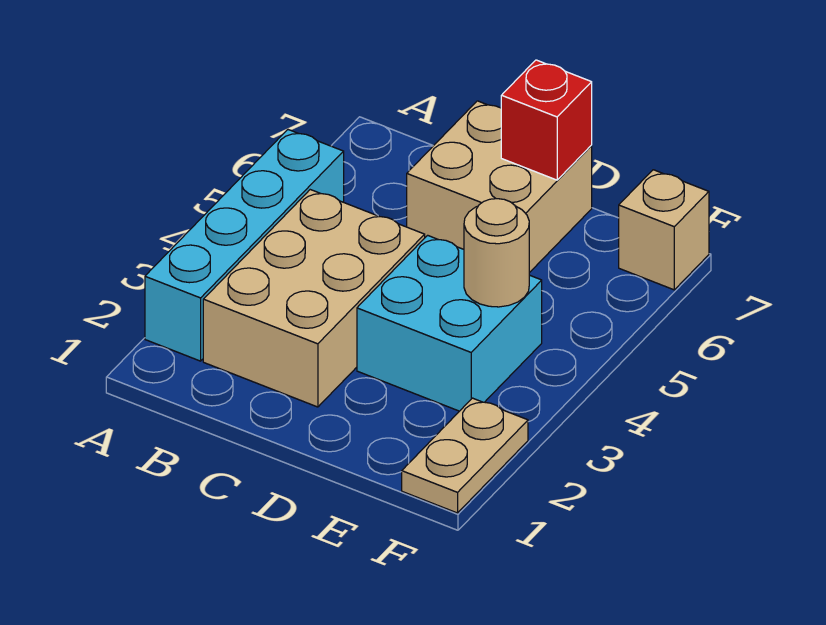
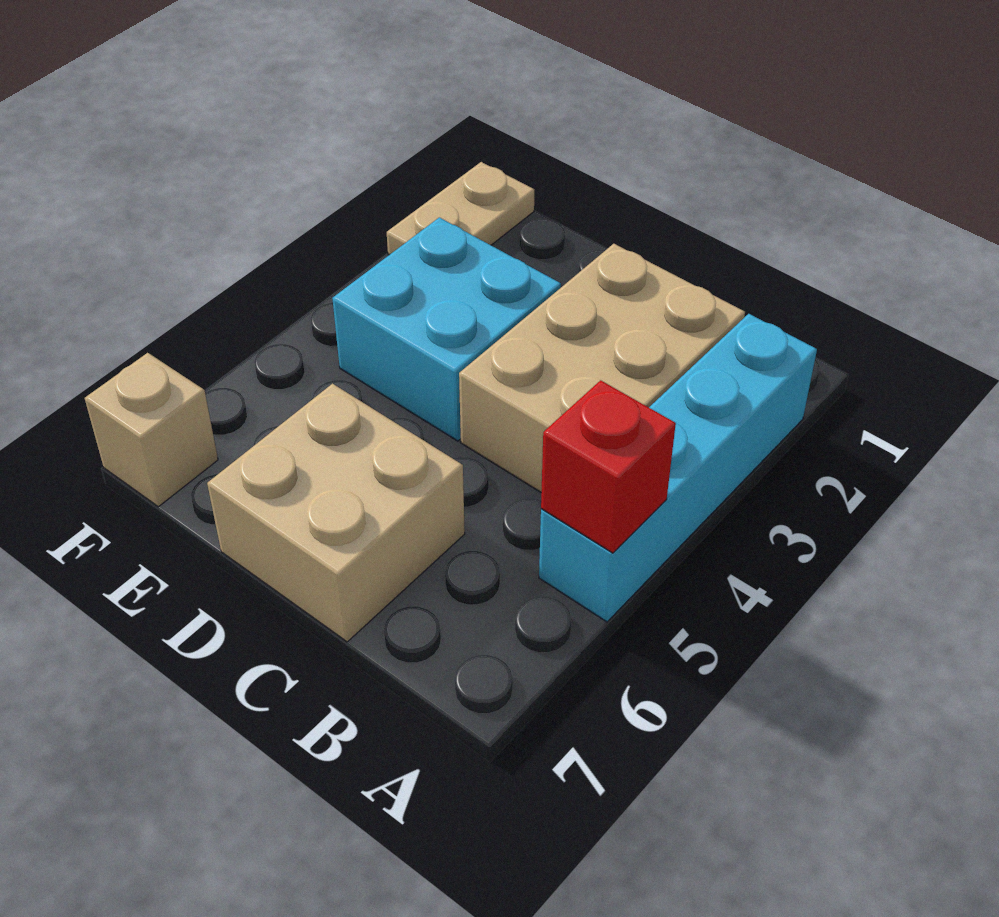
red brick D7 level 2 -> red brick A5 level 2
tan round brick E4 level 2 -> none

